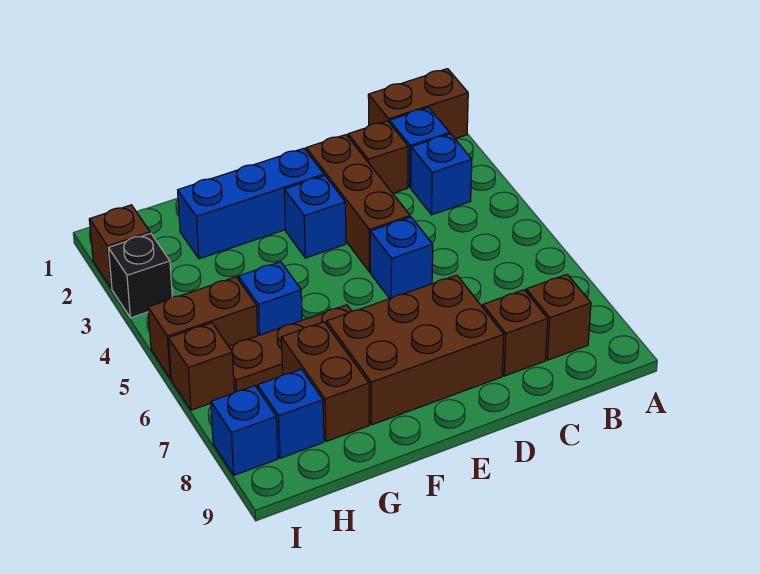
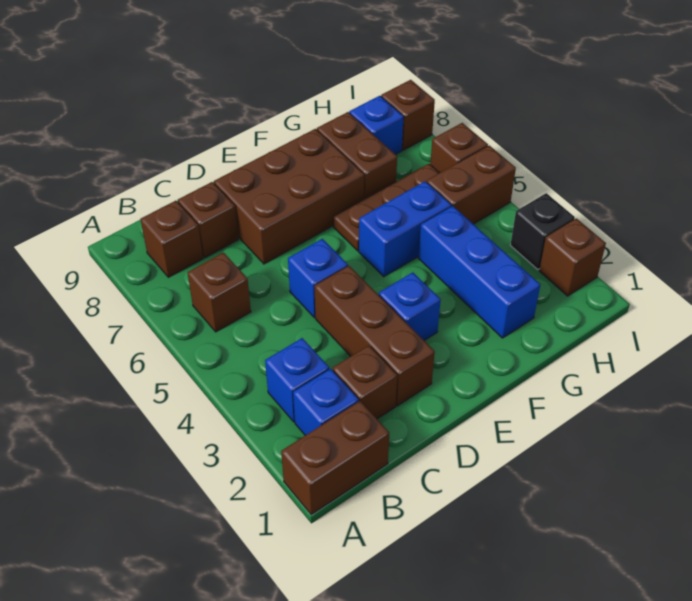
none -> brown brick B6 level 1
blue brick E2:G2 level 1 -> blue brick G2:G4 level 1
blue brick G5 level 1 -> blue brick F5:G5 level 1
blue brick I8 level 1 -> brown brick I8 level 1

